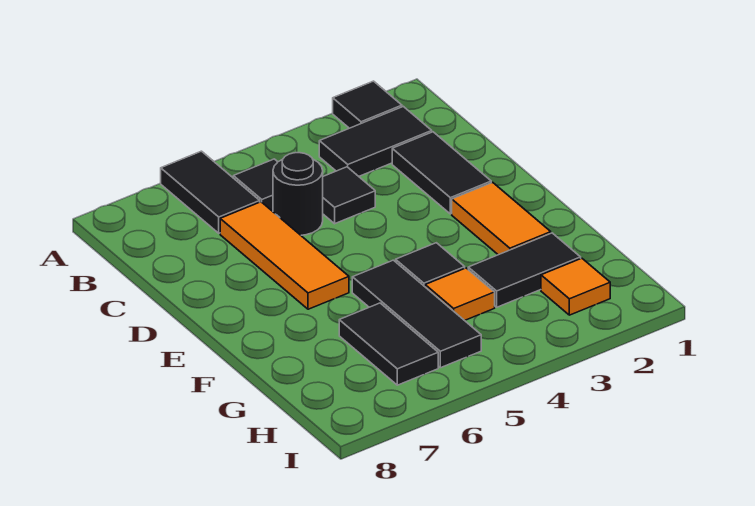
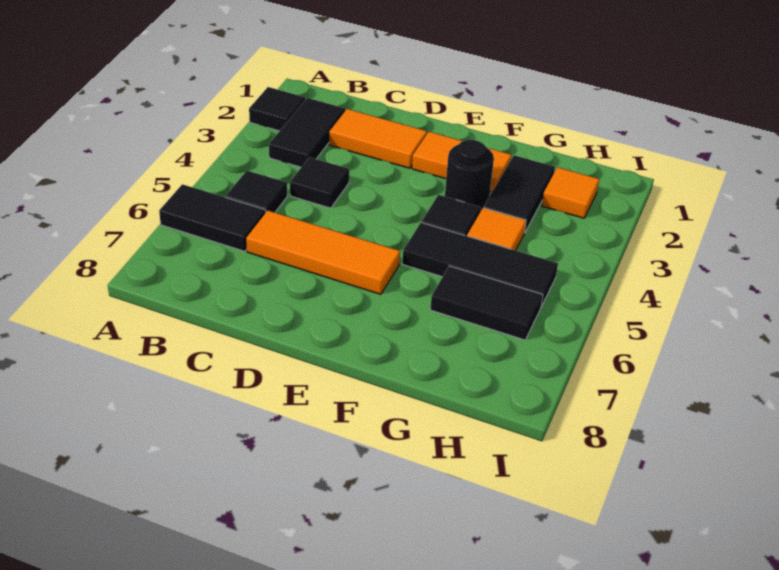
black tile C2:D2 level 1 -> orange tile C2:D2 level 1
black round brick C5 level 1 -> black round brick F3 level 1

